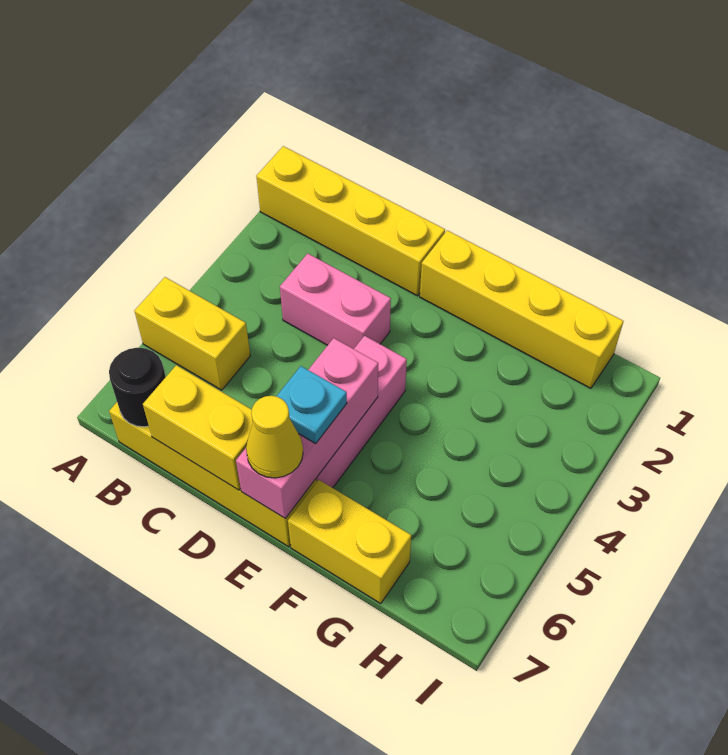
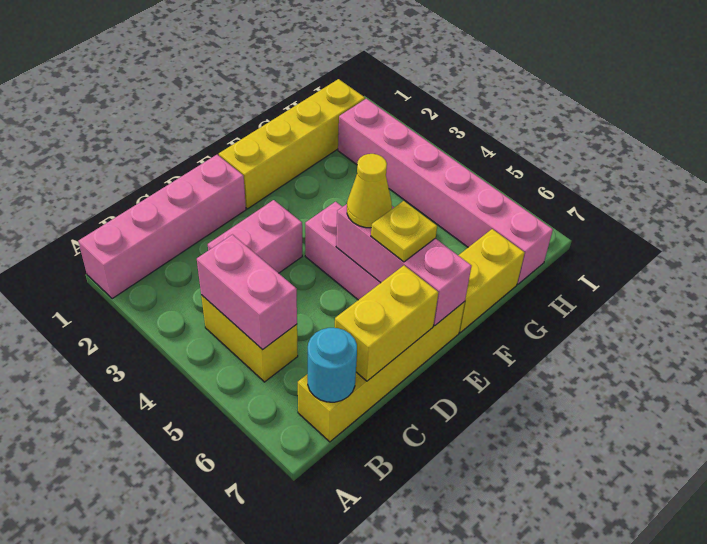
yellow brick A1:D1 level 1 -> pink brick A1:D1 level 1
yellow brick A5:B5 level 1 -> yellow brick B4:B5 level 1
none -> pink brick B4:B5 level 2
black round brick B7 level 2 -> cyan round brick B7 level 2
cyan plate E6 level 3 -> yellow plate E6 level 3
yellow cone E7 level 3 -> yellow cone E5 level 3
none -> pink brick H2:H7 level 1

